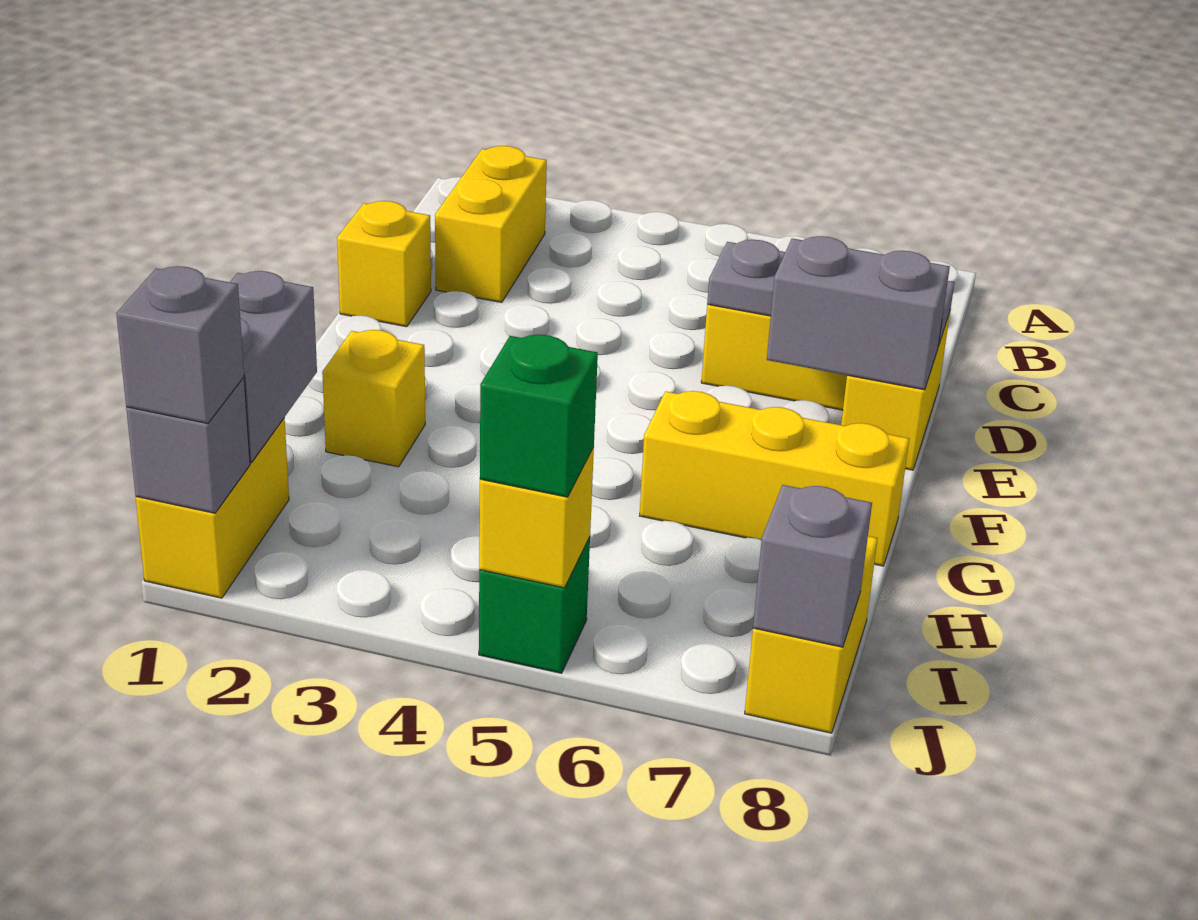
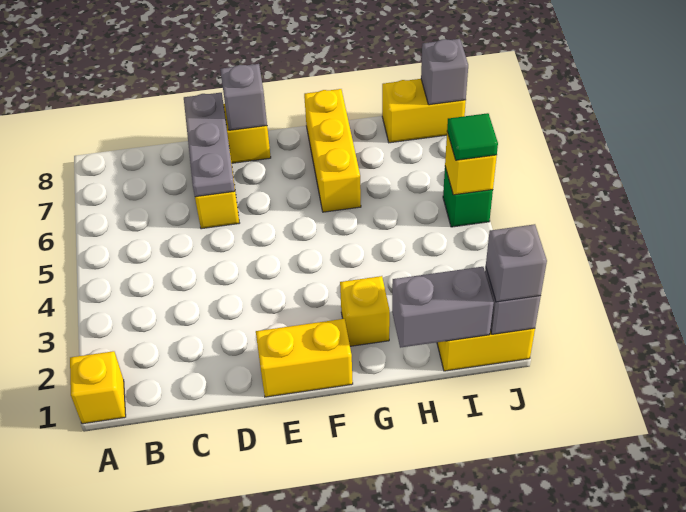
yellow brick B2:C2 level 1 -> yellow brick E1:F1 level 1
yellow brick D1 level 1 -> yellow brick A1 level 1
grey brick E7:E8 level 2 -> grey brick E8 level 2
green brick J5 level 3 -> green tile J5 level 3

